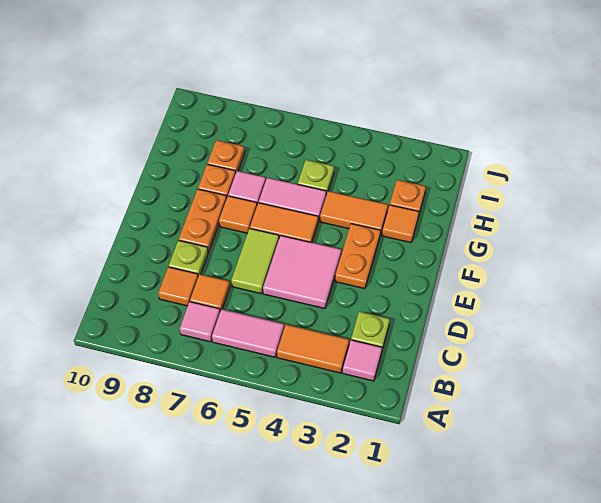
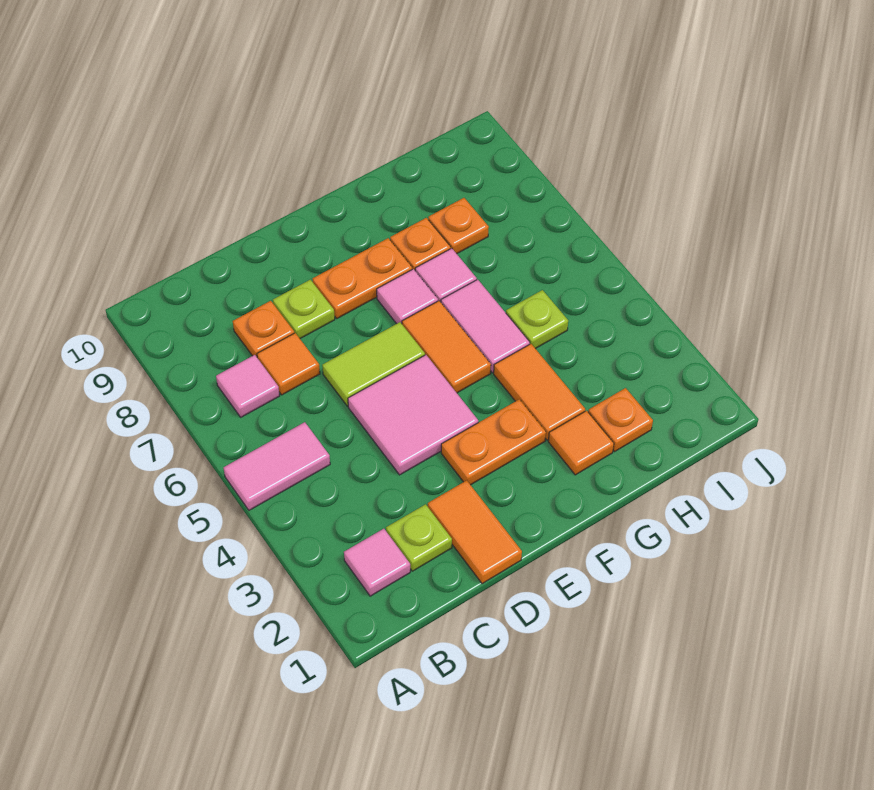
orange tile B3:B4 level 1 -> orange tile D1:D2 level 1
pink tile B5:B6 level 1 -> pink tile A5:B5 level 1
orange tile C8 level 1 -> orange plate C8 level 1
orange tile F7 level 1 -> pink tile F7 level 1

